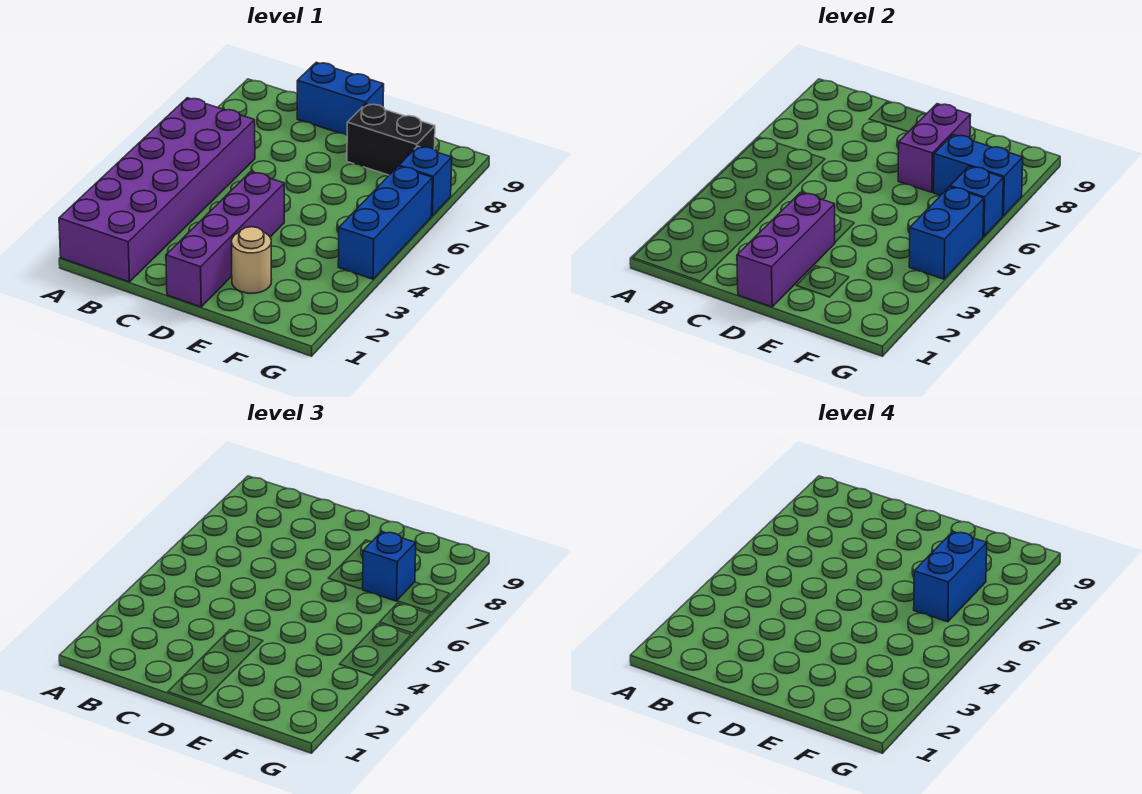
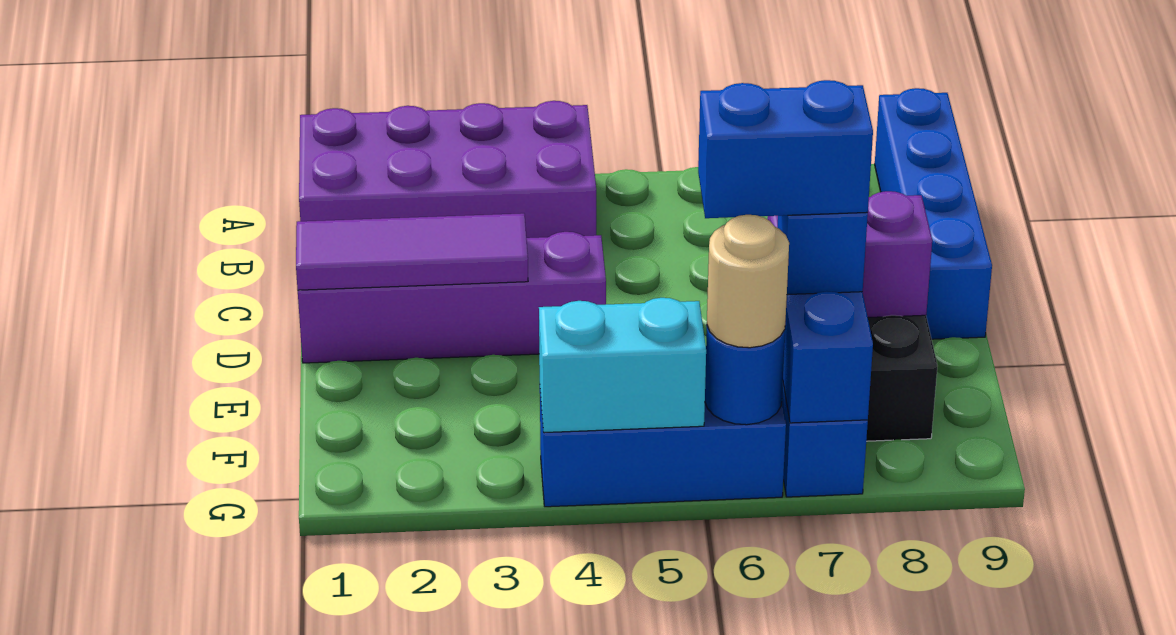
purple brick A1:B6 level 1 -> purple brick A1:B4 level 1
blue brick C9:D9 level 1 -> blue brick A9:D9 level 1
purple brick D1:D3 level 2 -> purple tile D1:D3 level 2
tan round brick E2 level 1 -> tan round brick G6 level 3
blue brick G4:G5 level 2 -> cyan brick G4:G5 level 2
blue brick G6 level 2 -> blue round brick G6 level 2

